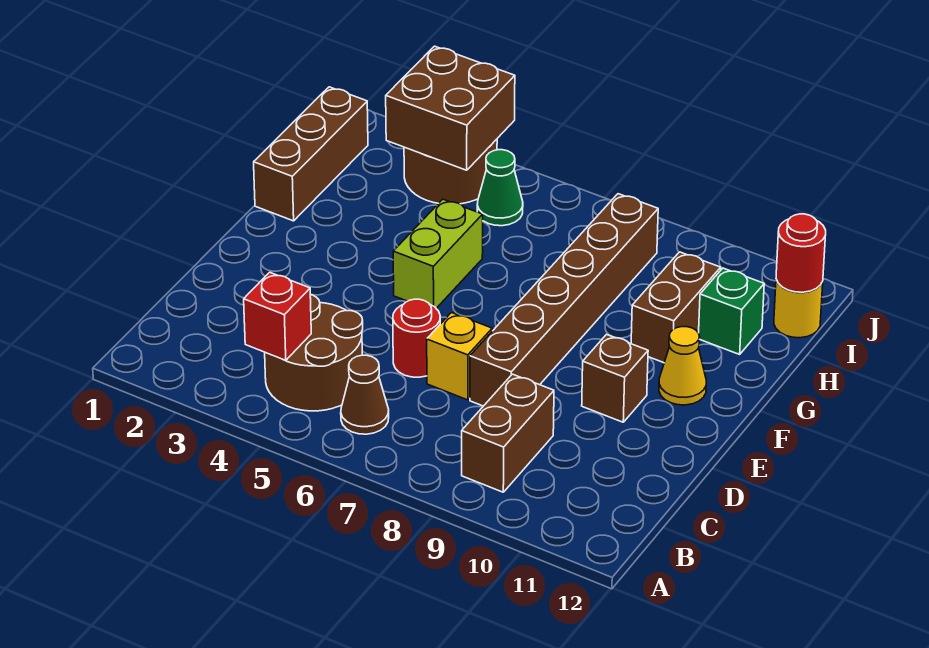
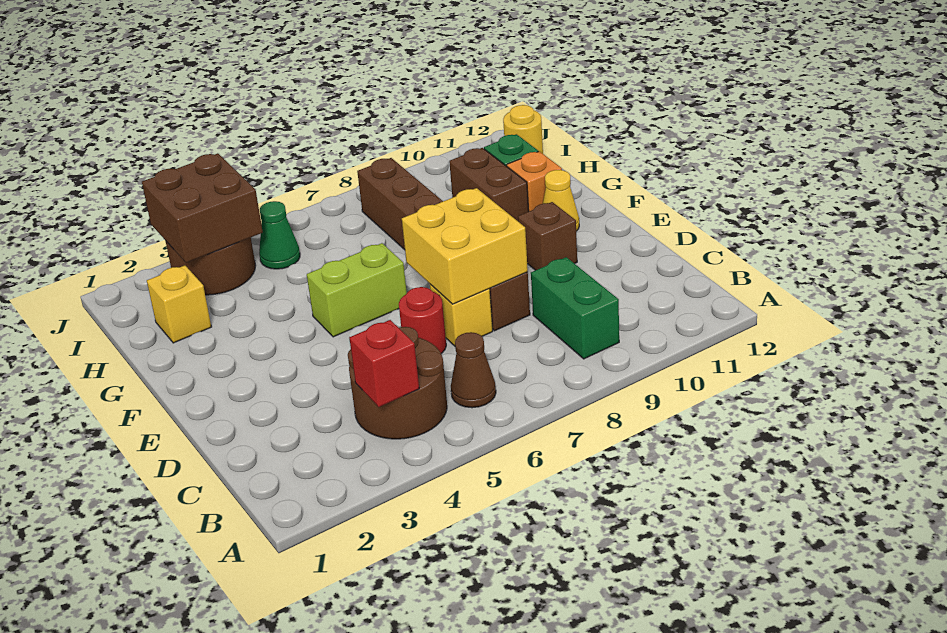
brown brick B9:C9 level 1 -> green brick B9:C9 level 1
none -> yellow brick D7:E8 level 2
lime brick F5:G5 level 1 -> lime brick F5:F6 level 1
brown brick G1:I1 level 1 -> none
none -> orange brick G11 level 1
none -> yellow brick H2 level 1
red round brick I12 level 2 -> none

